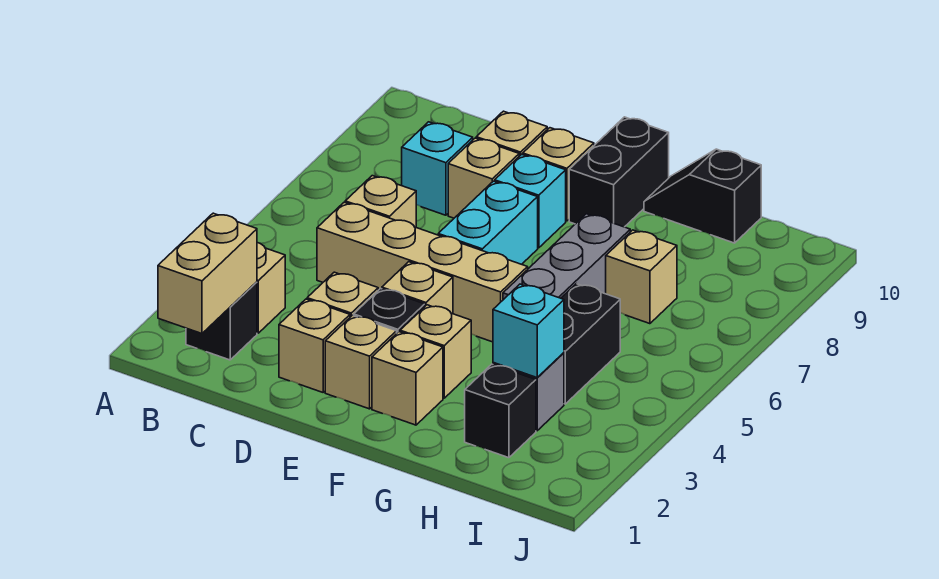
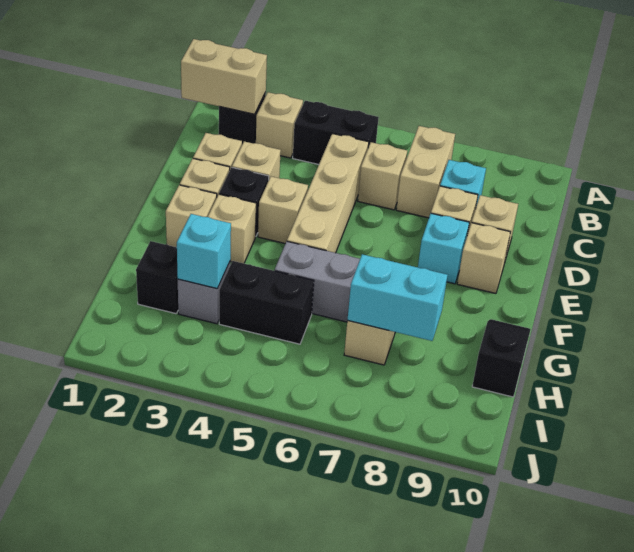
none -> tan brick B7:C7 level 1
cyan brick E6:E7 level 1 -> cyan brick H7:H8 level 2
black brick F9:F10 level 1 -> black brick B4:B5 level 1

